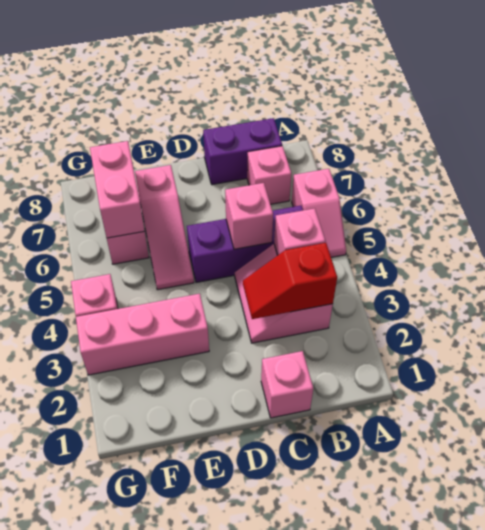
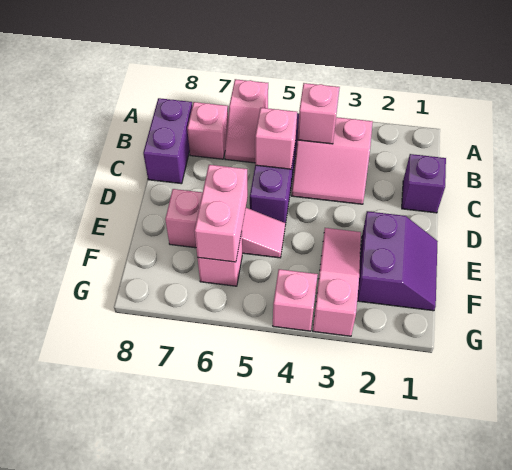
pink slope A5:A6 level 1 top 6 -> pink slope A6:B6 level 1 top A
red slope B3:C3 level 2 top B -> none
pink brick C1 level 1 -> purple brick C1 level 1
none -> purple slope E1:F2 level 1 top 2
pink brick E3:G3 level 1 -> pink slope E3:G3 level 1 top G
pink brick F6:F7 level 2 -> pink brick E6:F6 level 2

